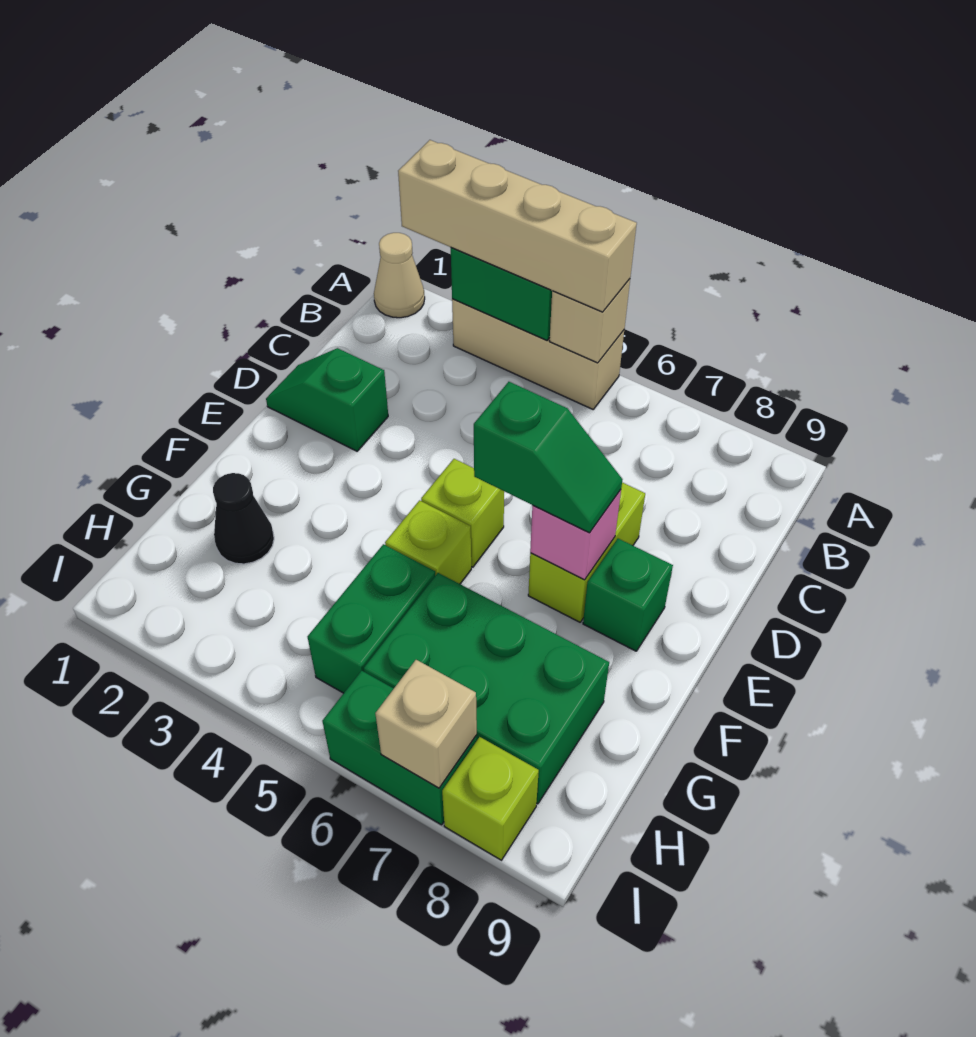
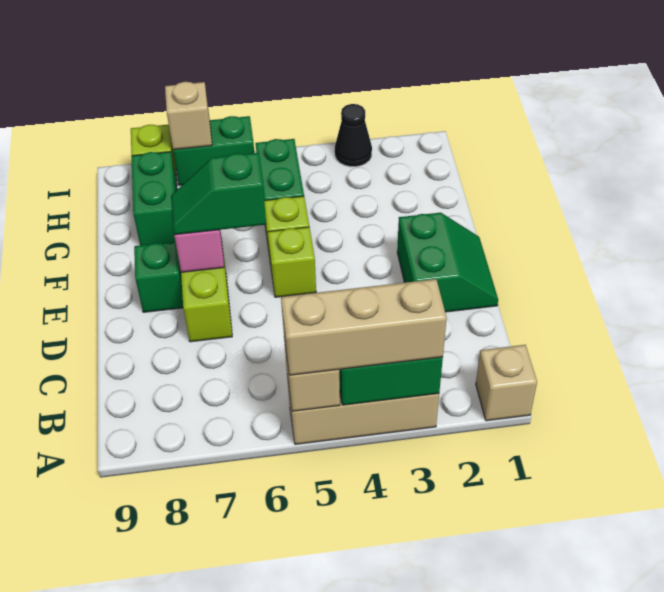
tan cone A1 level 1 -> tan brick A1 level 1
tan brick A2:A5 level 3 -> tan brick A3:A5 level 3
green slope D1:D2 level 1 top 2 -> green slope D1:E2 level 1 top 2
black cone G2 level 1 -> black cone I3 level 1
green brick G6:H8 level 1 -> green brick G8:H8 level 1

